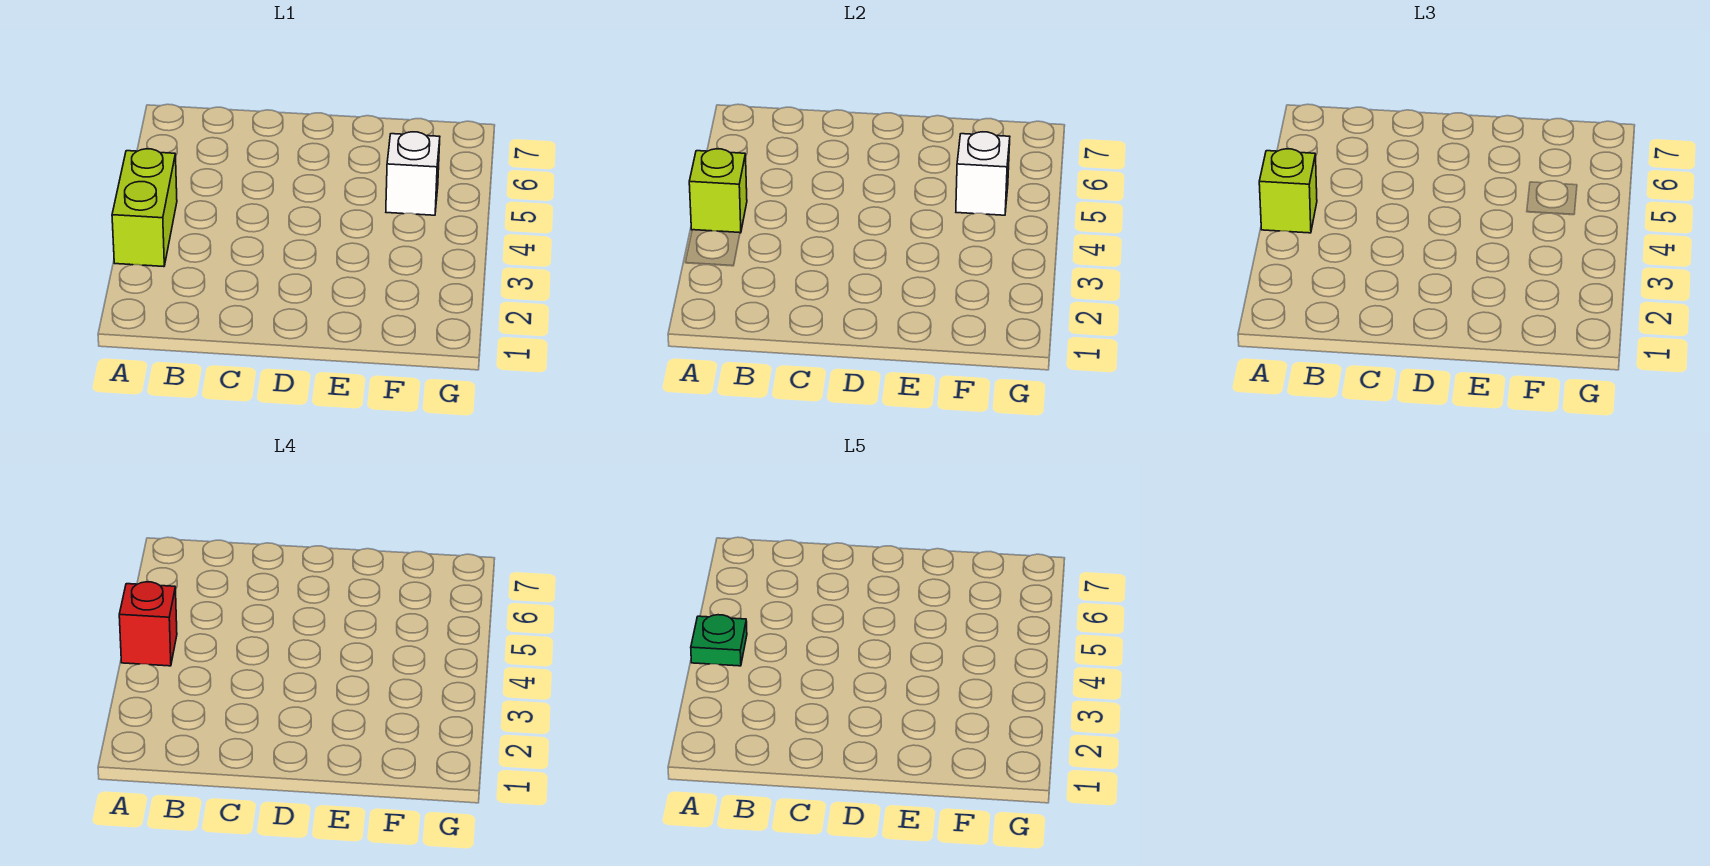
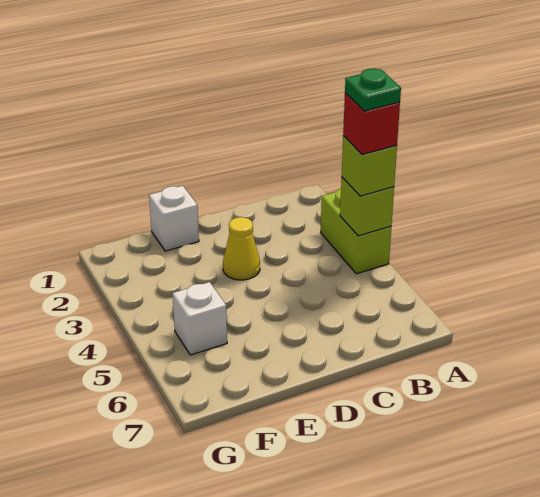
none -> yellow cone D3 level 1
white brick F5 level 2 -> white brick E1 level 1

